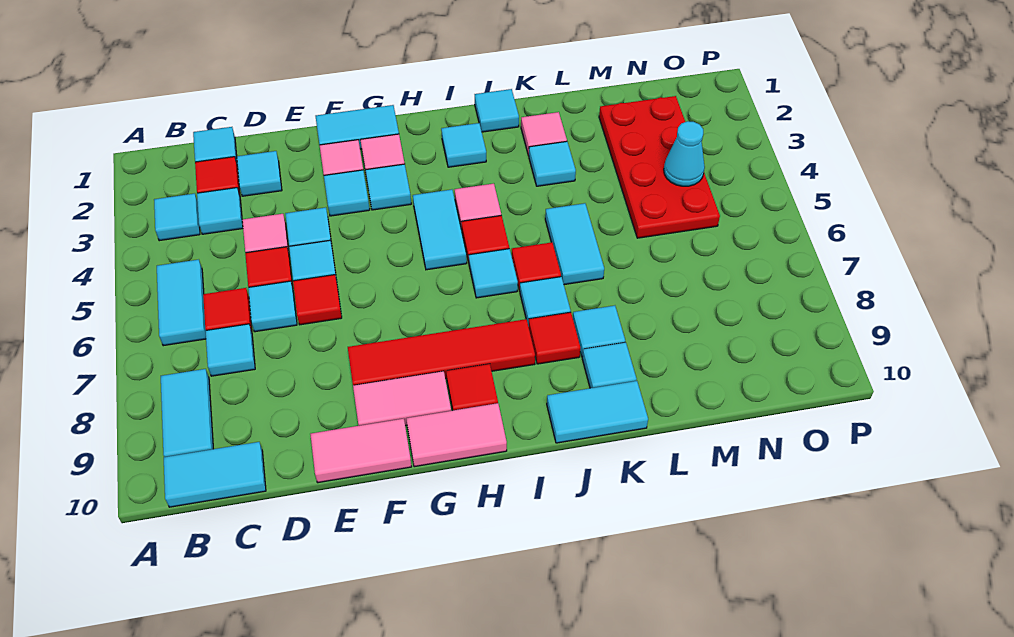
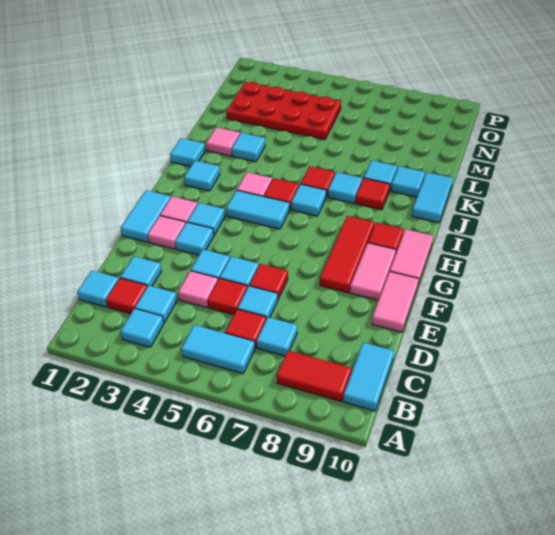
cyan tile B8:B9 level 1 -> red tile B8:B9 level 1
red tile F8:I8 level 1 -> red tile F8:H8 level 1
cyan tile K5:K6 level 1 -> none
cyan cone N4 level 2 -> none

